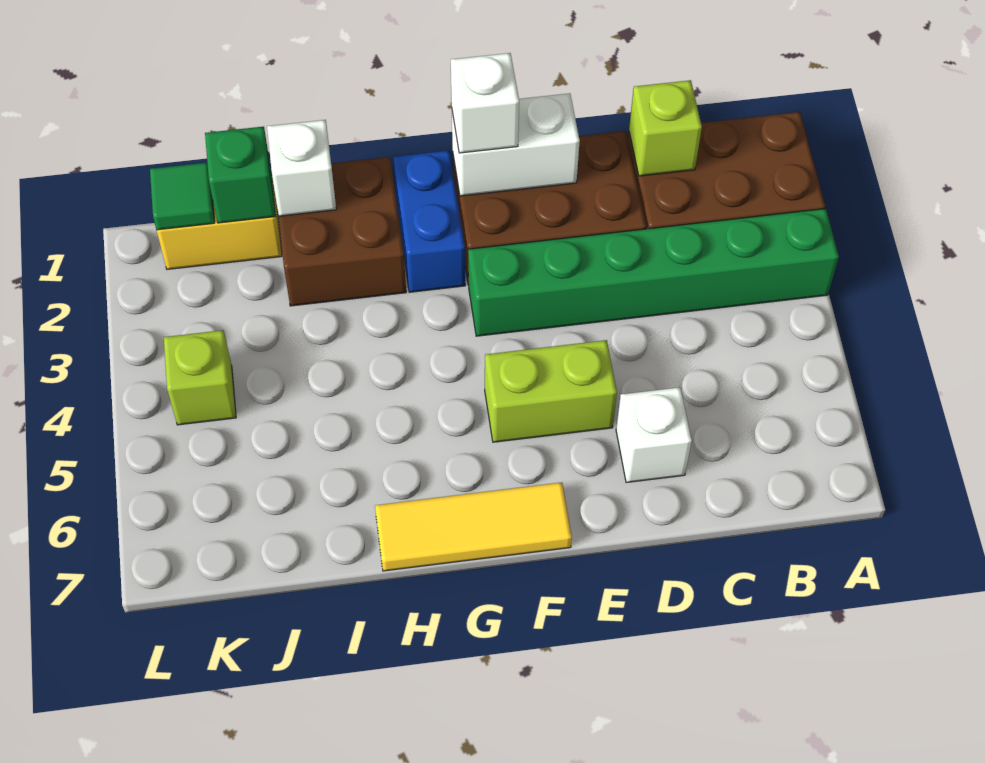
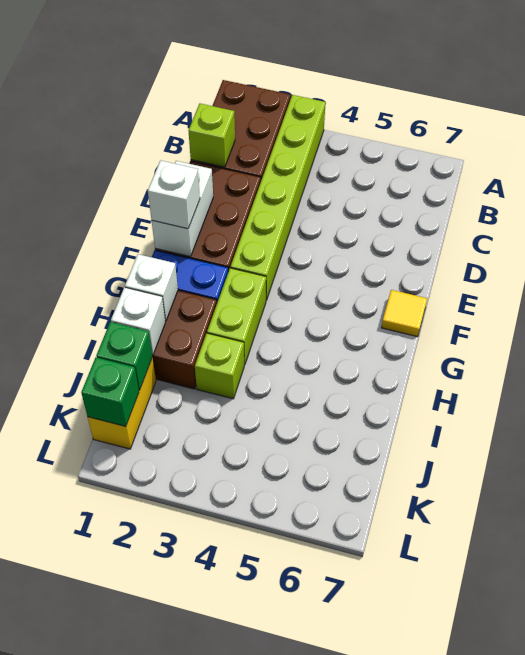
green brick A3:F3 level 1 -> lime brick A3:F3 level 1
white brick D6 level 1 -> white brick H1 level 2
lime brick E5:F5 level 1 -> lime brick G3:H3 level 1
yellow tile F7:H7 level 1 -> yellow tile F7 level 1
green tile K1 level 2 -> green brick K1 level 2
lime brick K4 level 1 -> lime brick I3 level 1

